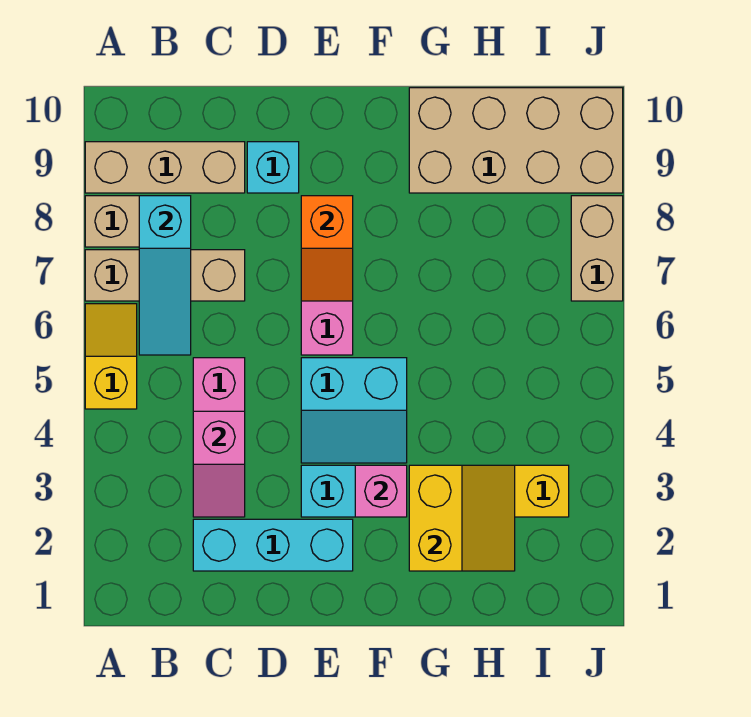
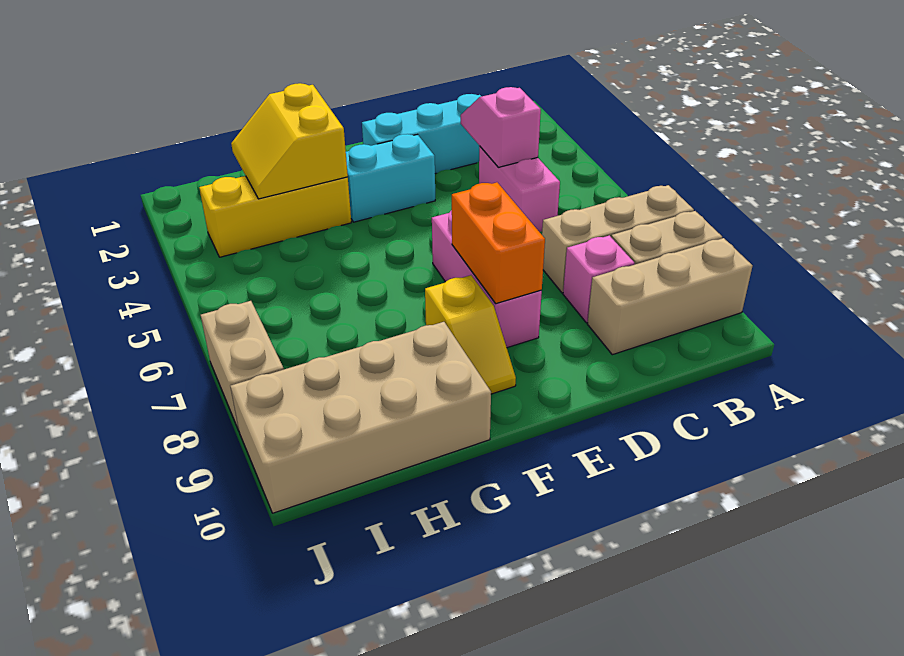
yellow slope A5:A6 level 1 top 5 -> yellow slope F8:F9 level 1 top 8
cyan slope B6:B8 level 2 top 8 -> none
cyan brick D9 level 1 -> none
cyan slope E4:F5 level 1 top 5 -> none
orange slope E7:E8 level 2 top 8 -> orange brick E7:E8 level 2
pink brick F3 level 2 -> pink brick C8 level 1

